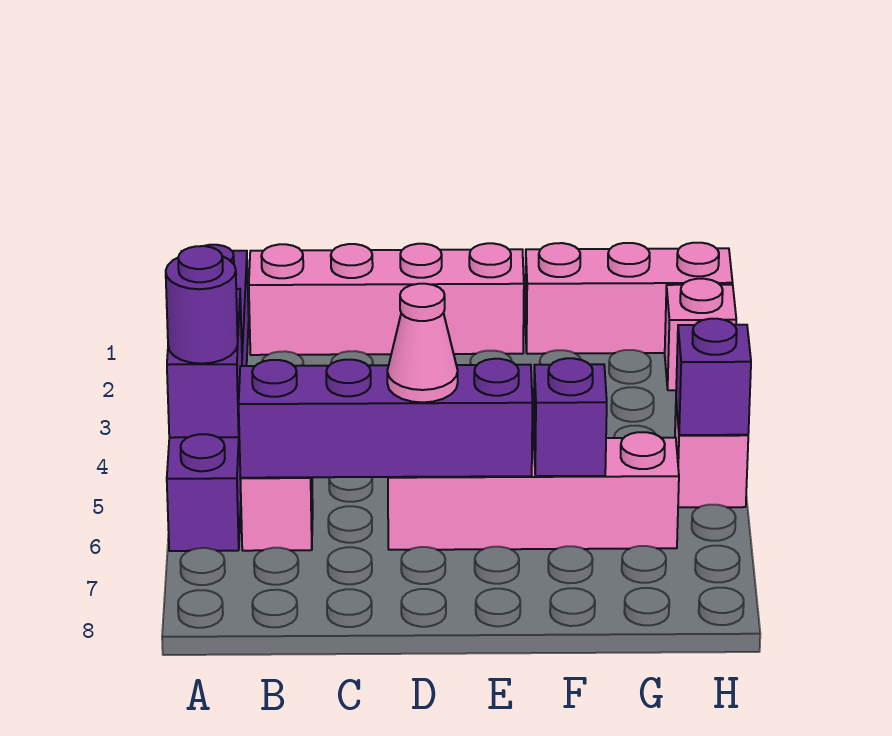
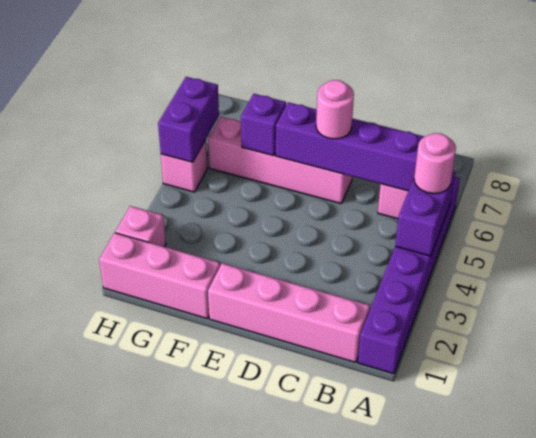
purple round brick A5 level 3 -> pink round brick A5 level 3
pink cone D6 level 3 -> pink round brick D6 level 3
purple brick H5 level 2 -> purple brick H5:H6 level 2

